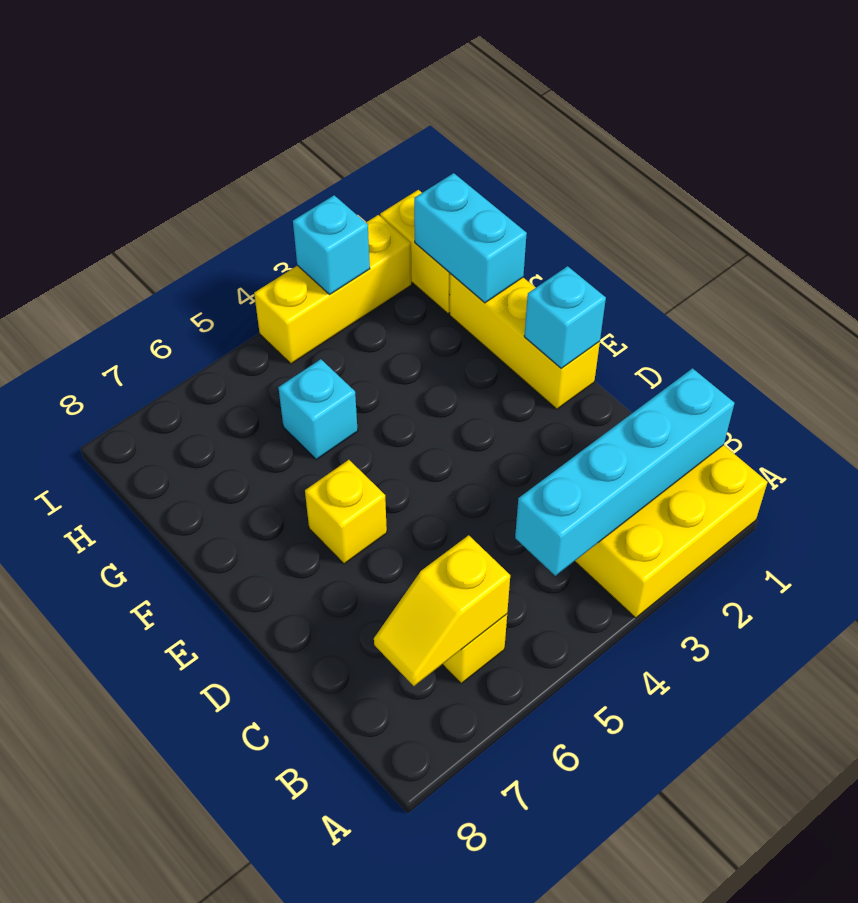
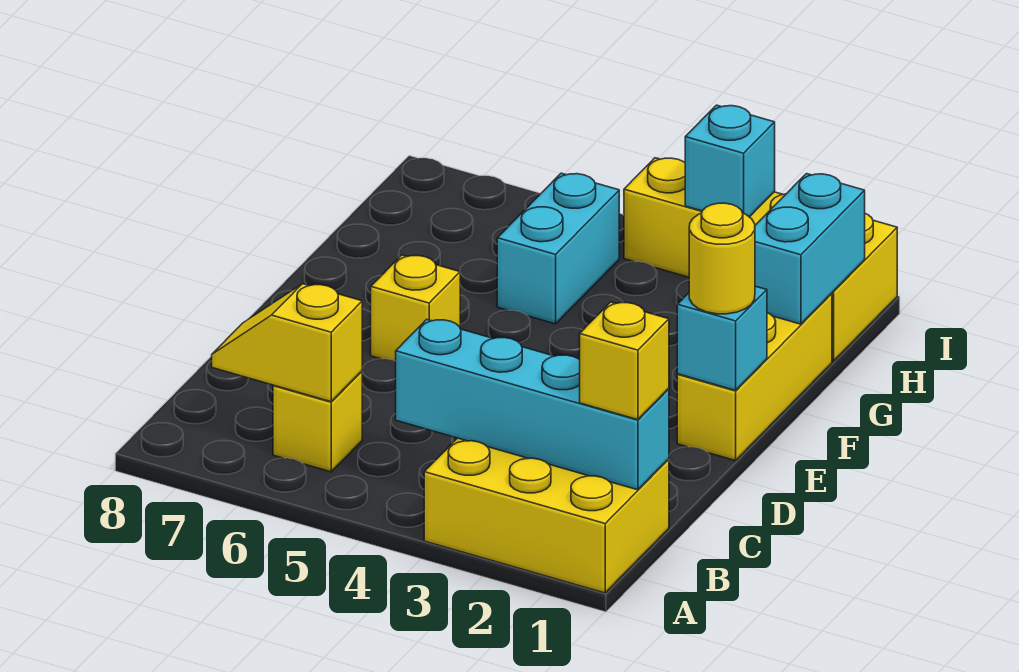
none -> yellow brick B1 level 3
none -> yellow round brick E1 level 3
cyan brick G5 level 1 -> cyan brick G5:H5 level 1

